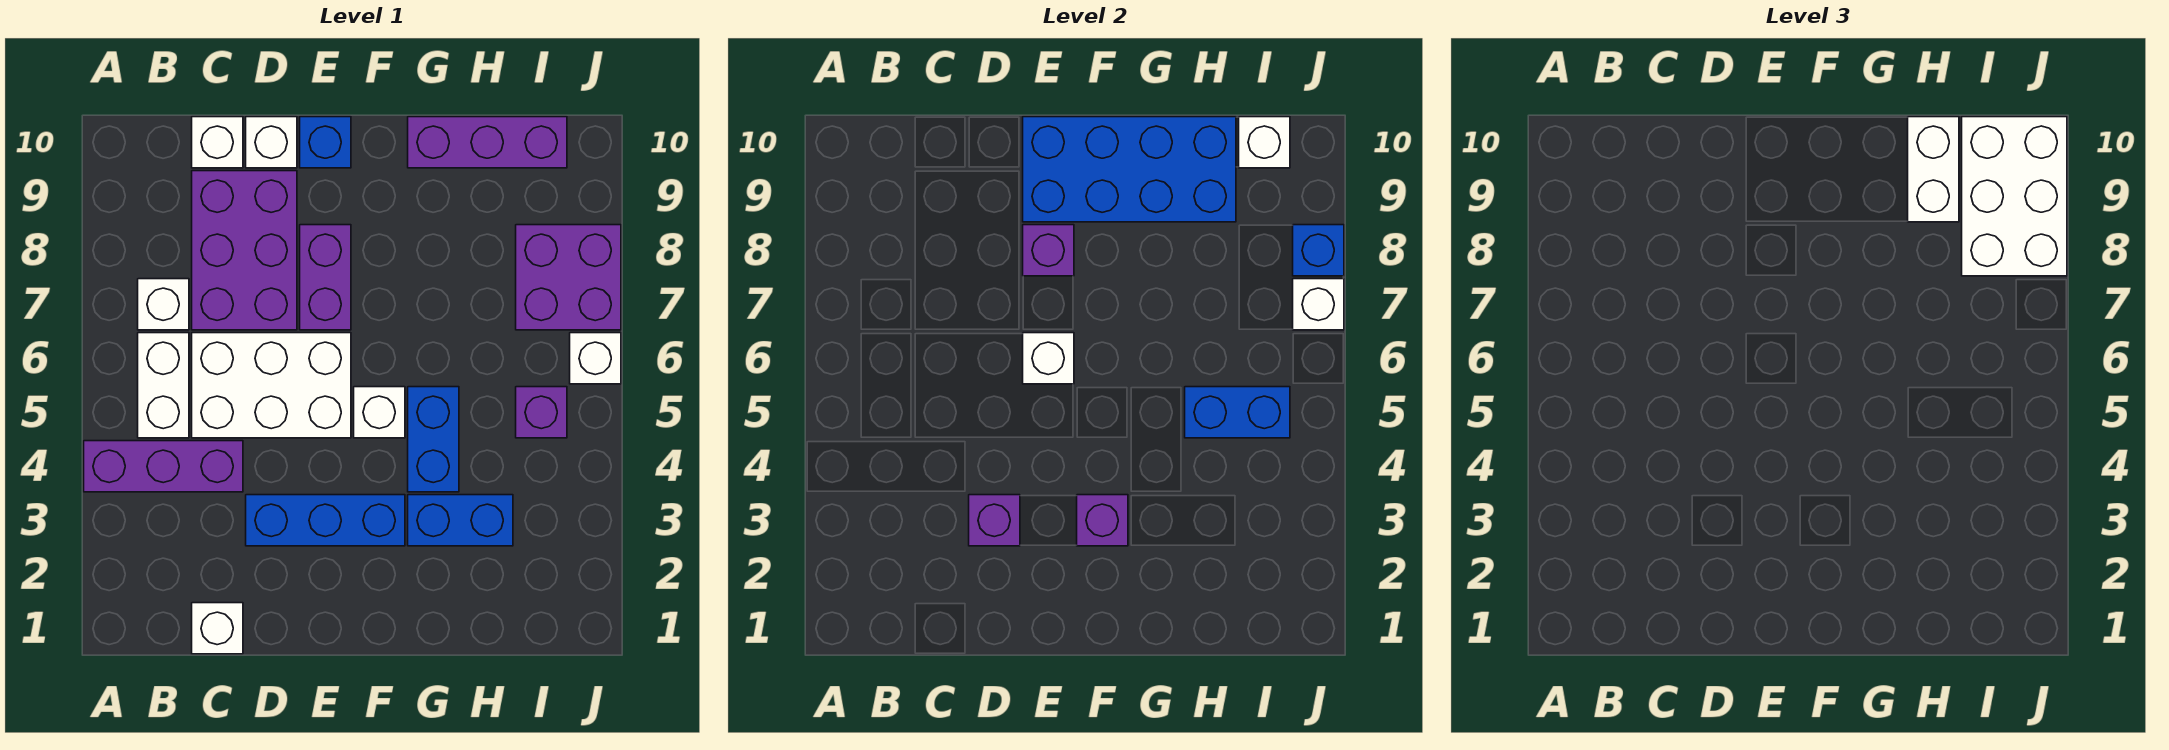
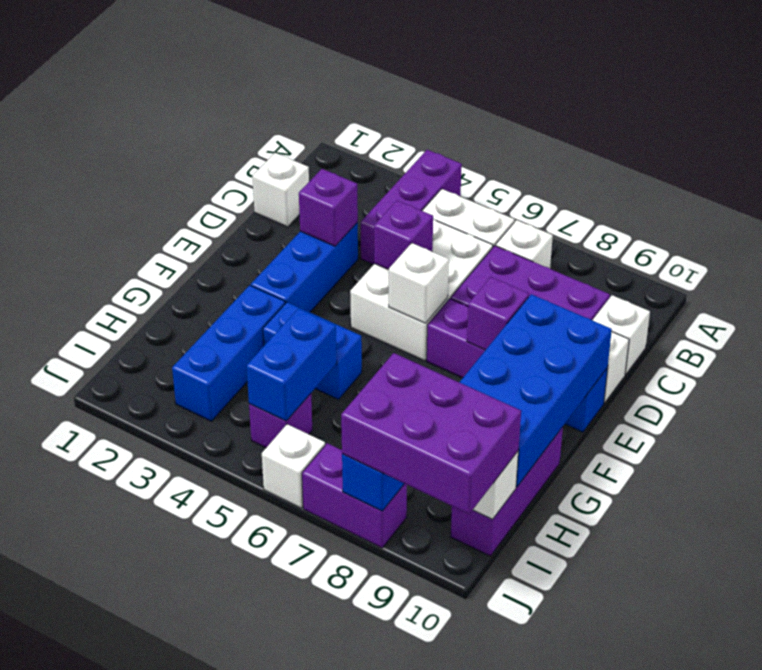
purple brick F3 level 2 -> purple brick D5 level 2
white brick F5 level 1 -> none
blue brick G3:H3 level 1 -> blue brick G3:I3 level 1
white brick H9:H10 level 3 -> none
purple brick I7:J8 level 1 -> purple brick J7:J8 level 1
white brick I8:J10 level 3 -> purple brick I8:J10 level 3
white brick J7 level 2 -> none

